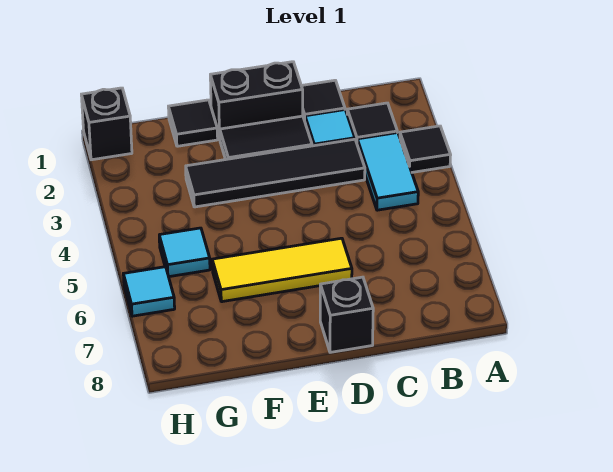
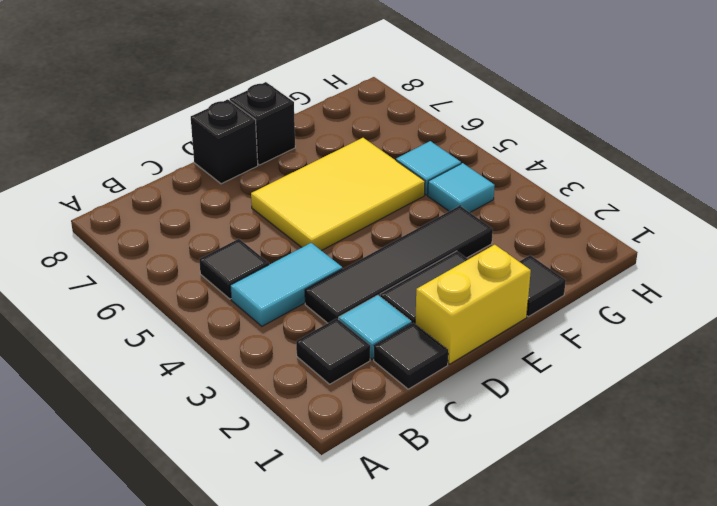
black tile A3 level 1 -> black tile B5 level 1
cyan tile B3:B4 level 1 -> cyan tile B4:C4 level 1
black brick D1:E1 level 1 -> yellow brick D1:E1 level 1
yellow tile D6:F6 level 1 -> yellow tile D5:F6 level 1
black brick H1 level 1 -> black brick E8 level 1
cyan tile H6 level 1 -> cyan tile G4 level 1

